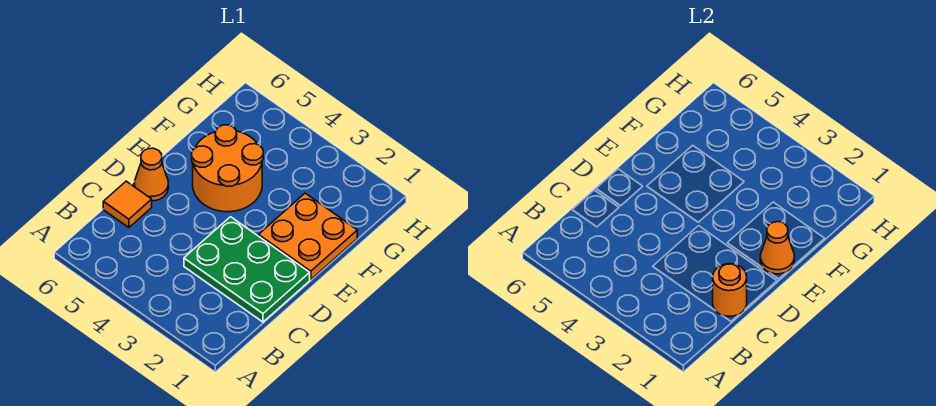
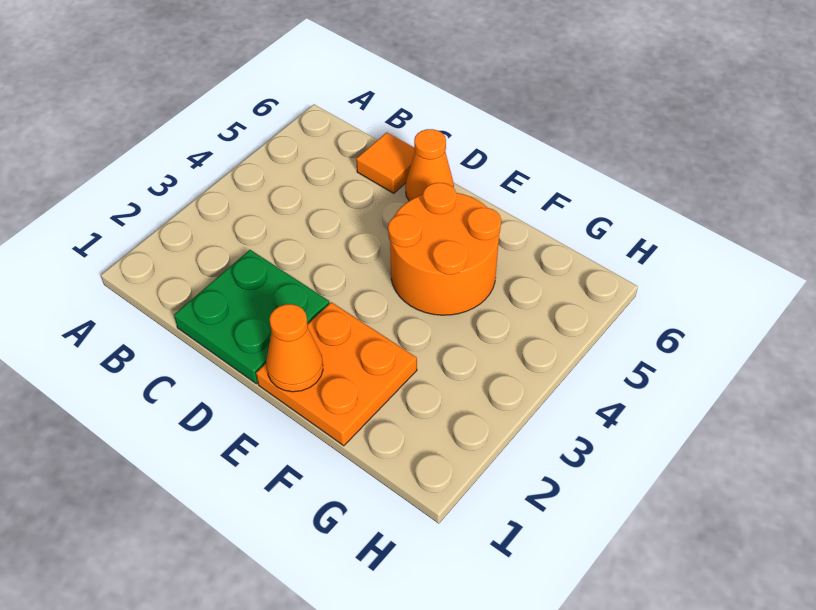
green plate C1:D3 level 1 -> green plate C1:D2 level 1
orange round brick C1 level 2 -> none

